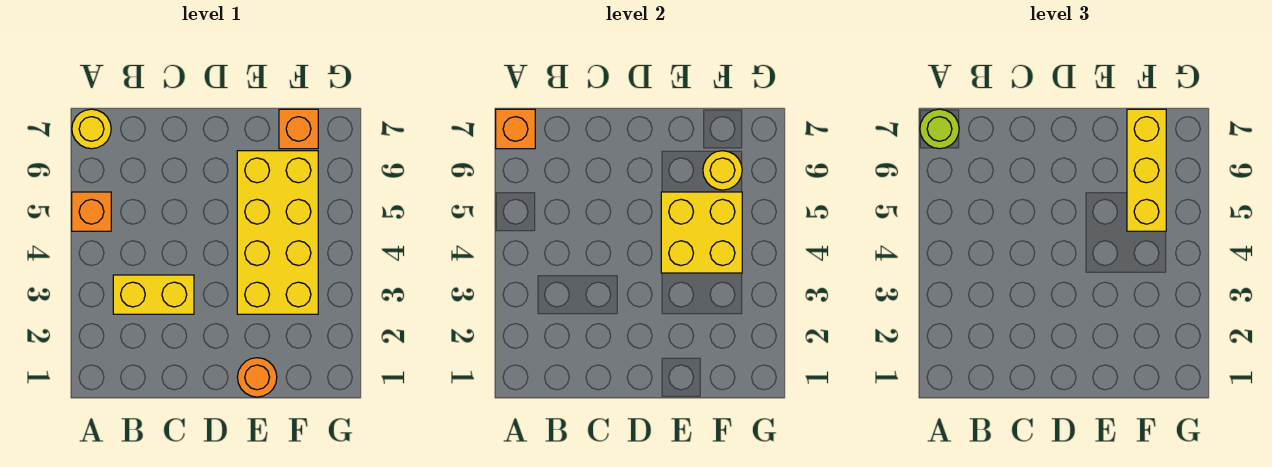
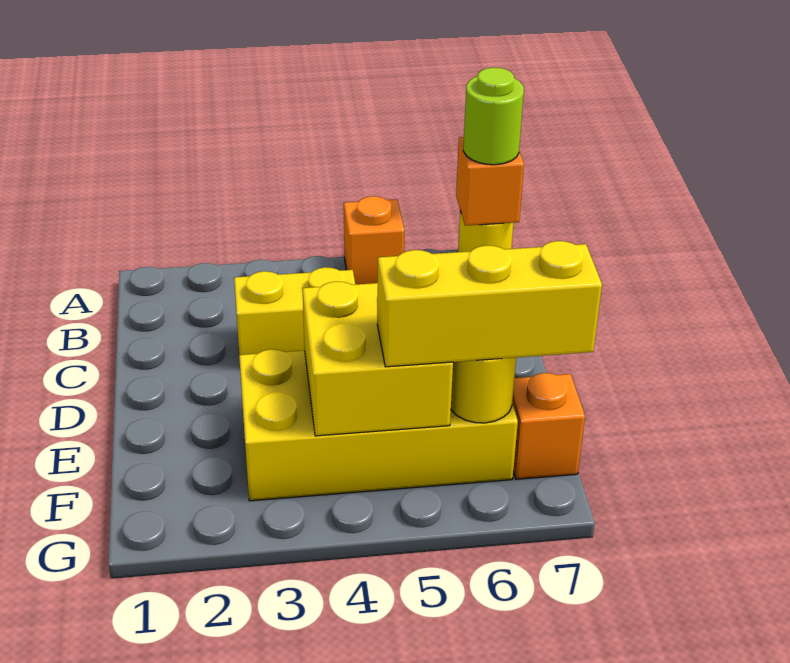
yellow brick B3:C3 level 1 -> yellow brick C3:C4 level 1
orange round brick E1 level 1 -> none

